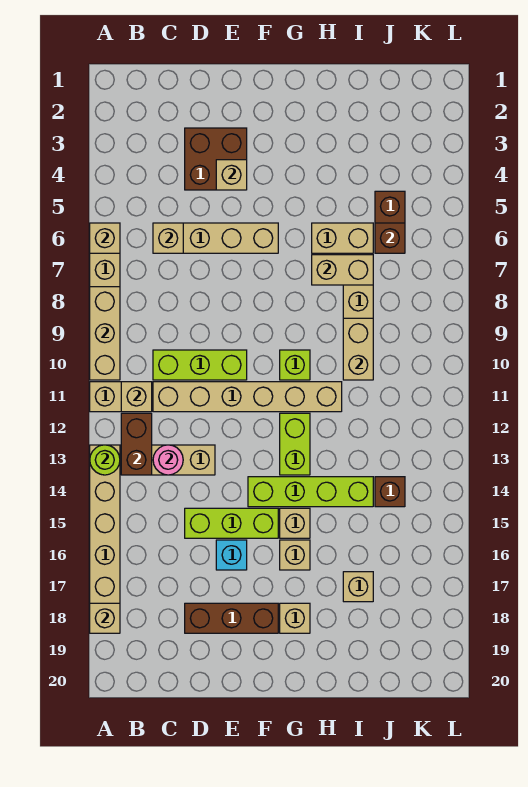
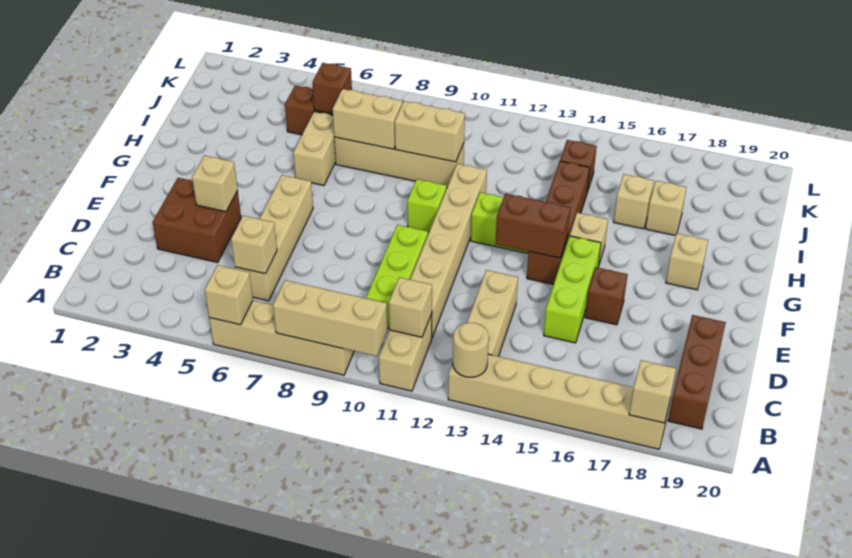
lime round brick A13 level 2 -> tan round brick A13 level 2
brown brick B12:B13 level 2 -> brown brick F13:F14 level 2
pink round brick C13 level 2 -> none
brown brick D18:F18 level 1 -> brown brick B19:D19 level 1
cyan brick E16 level 1 -> brown brick E16 level 1
lime brick F14:I14 level 1 -> brown brick F14:I14 level 1
tan brick G16 level 1 -> tan brick I16 level 1
tan brick H7:I7 level 2 -> tan brick I7:I8 level 2

